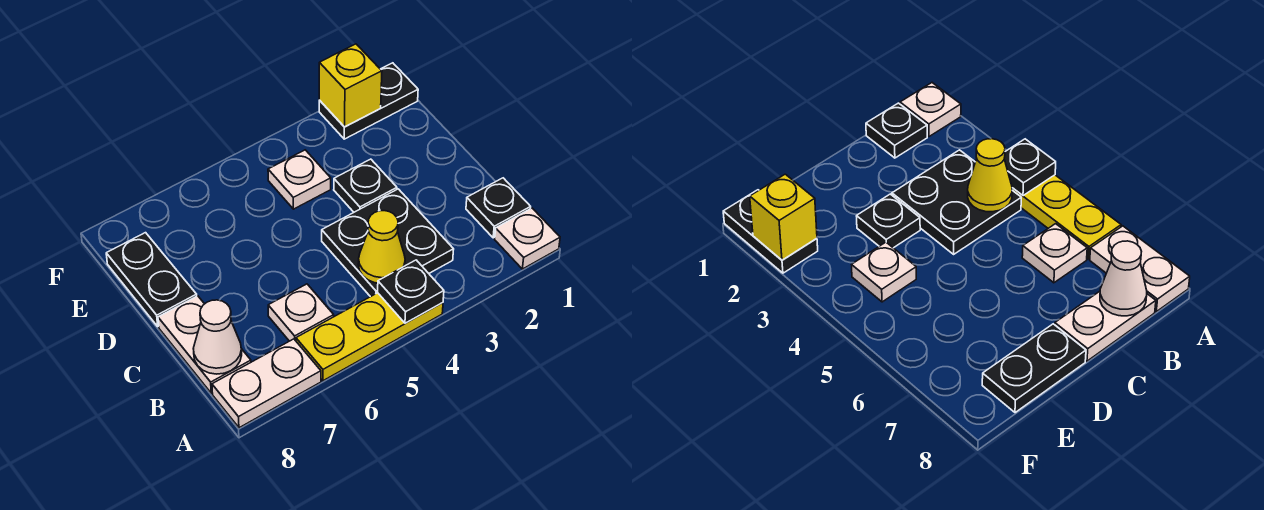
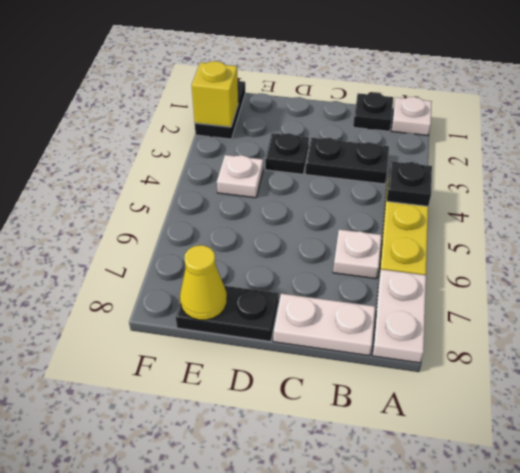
black plate B3:C4 level 1 -> black plate B3:C3 level 1
yellow cone B4 level 2 -> yellow cone E8 level 2
white cone B8 level 2 -> none

